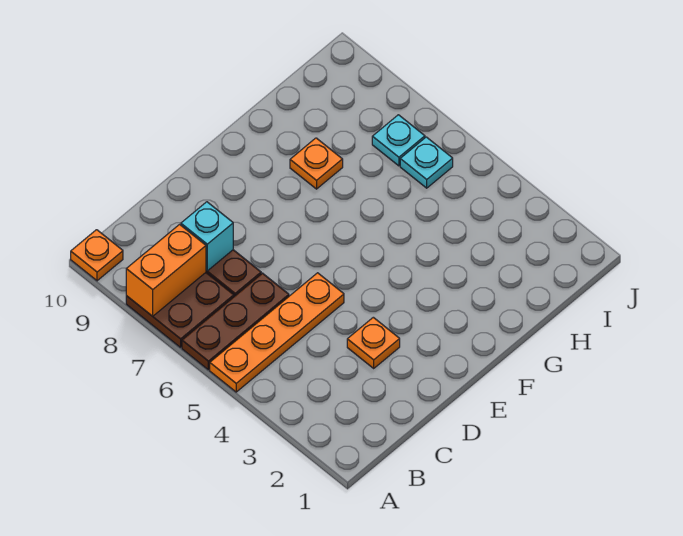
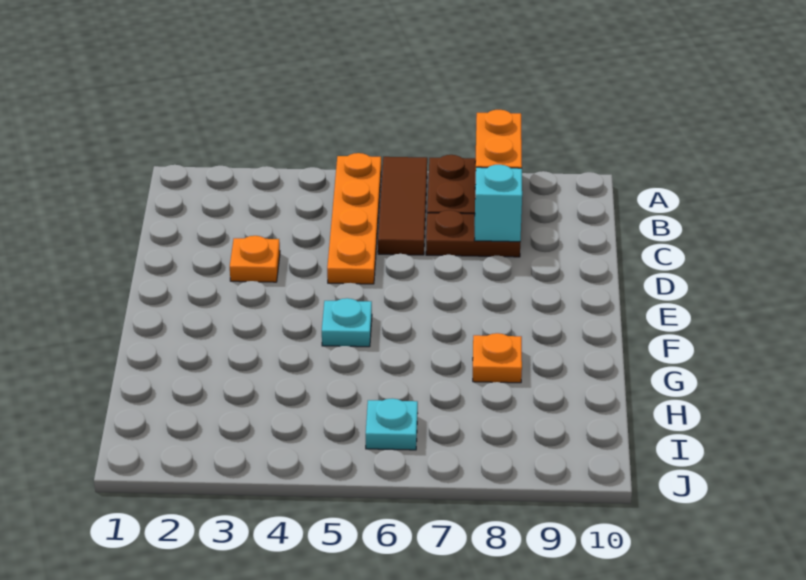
brown plate A6:C6 level 1 -> brown tile A6:C6 level 1
orange plate A10 level 1 -> none
cyan plate I7 level 1 -> cyan plate F5 level 1

